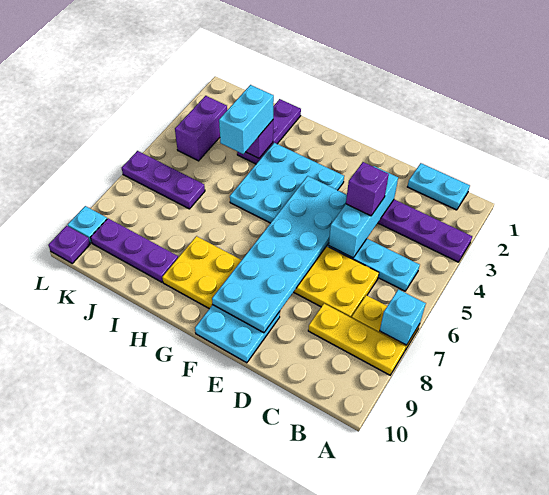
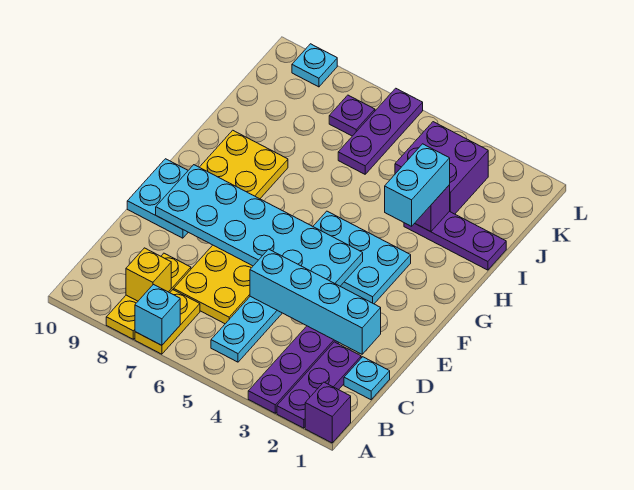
cyan plate B1:C1 level 1 -> cyan plate C1 level 1
none -> yellow brick B8 level 2
cyan brick D3:D5 level 2 -> cyan brick D2:D5 level 2
purple brick D4 level 3 -> purple brick A1 level 1
cyan plate F3:H5 level 1 -> cyan plate F3:G5 level 1
cyan brick I3:I4 level 3 -> cyan brick H3:I3 level 3
purple plate I9:K9 level 1 -> purple plate A2:C2 level 1
purple brick K3:K4 level 1 -> purple brick J3:K4 level 1
purple plate L10 level 1 -> purple plate K7 level 1

